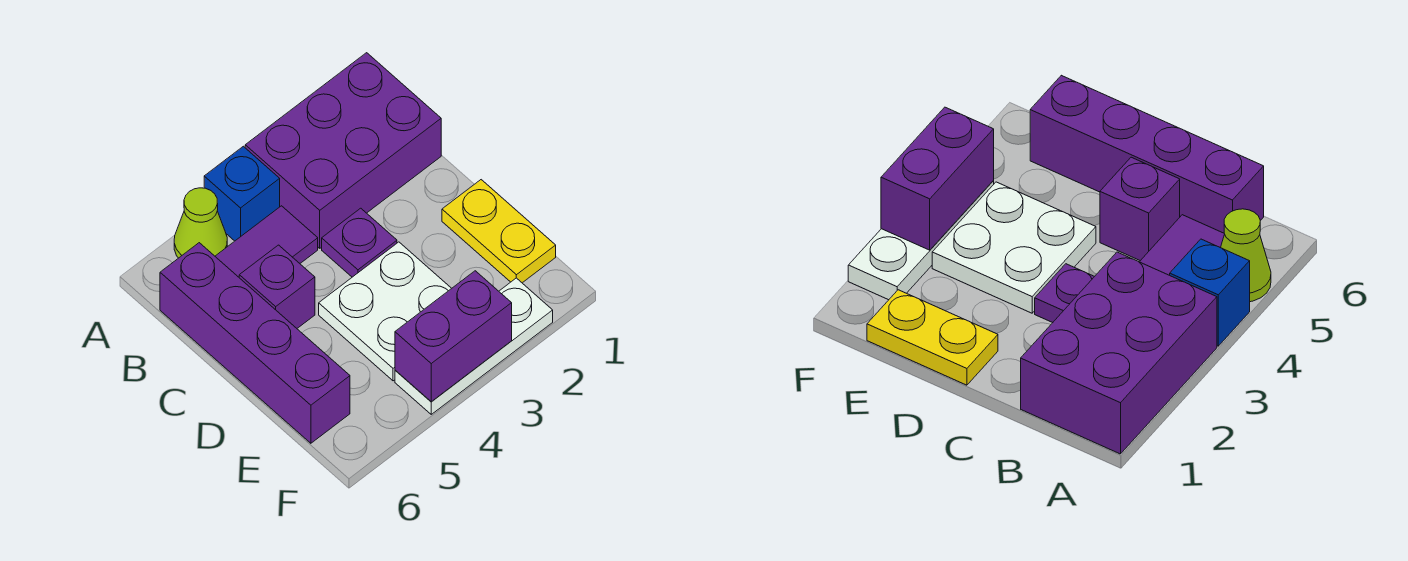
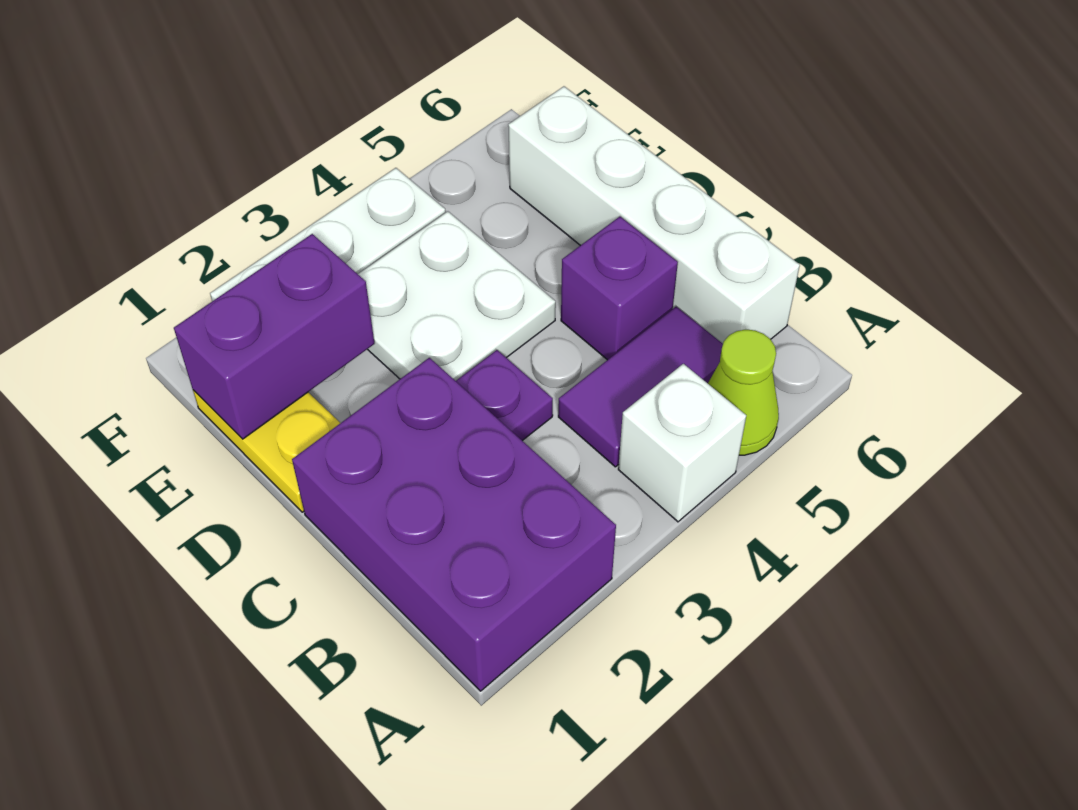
purple brick A1:B3 level 1 -> purple brick A1:C2 level 1
blue brick A4 level 1 -> white brick A4 level 1
purple brick B6:E6 level 1 -> white brick B6:E6 level 1
purple brick F3:F4 level 2 -> purple brick E1:E2 level 2

